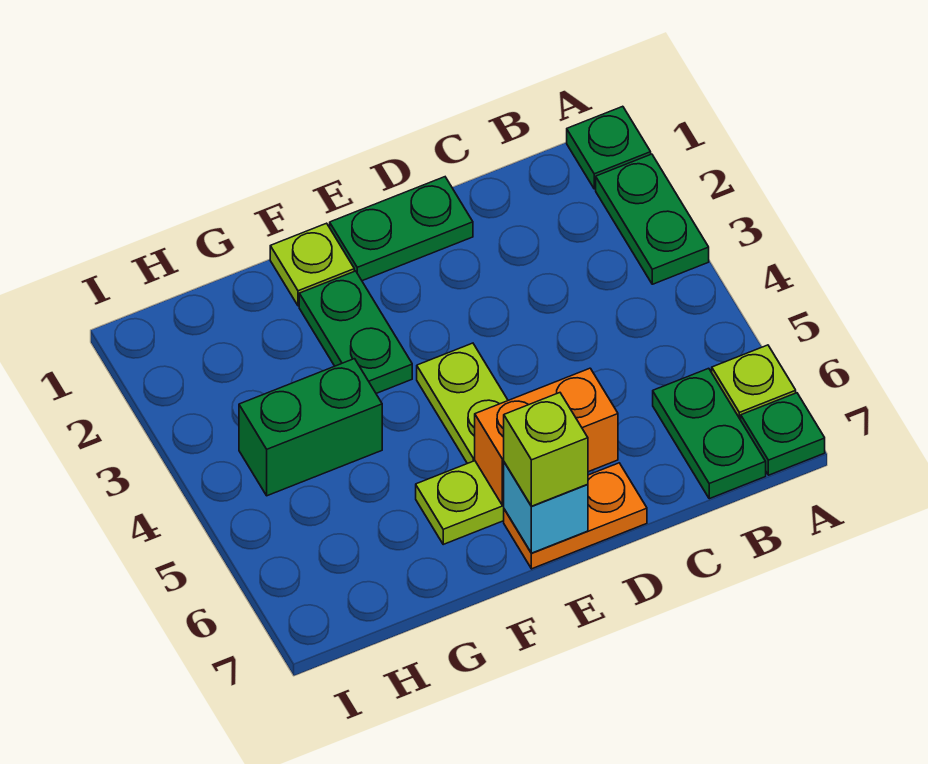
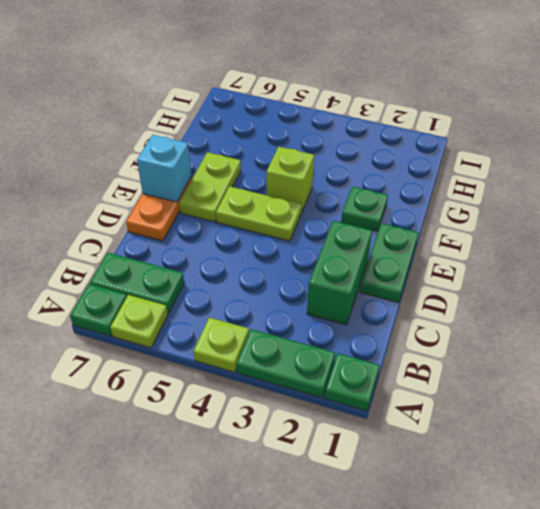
orange brick D6:E6 level 2 -> none
lime brick E7 level 3 -> lime brick F4 level 1
lime plate F1 level 1 -> lime plate A4 level 1
green plate F2:F3 level 1 -> green plate F2 level 1
green brick G4:H4 level 1 -> green brick C2:D2 level 1

